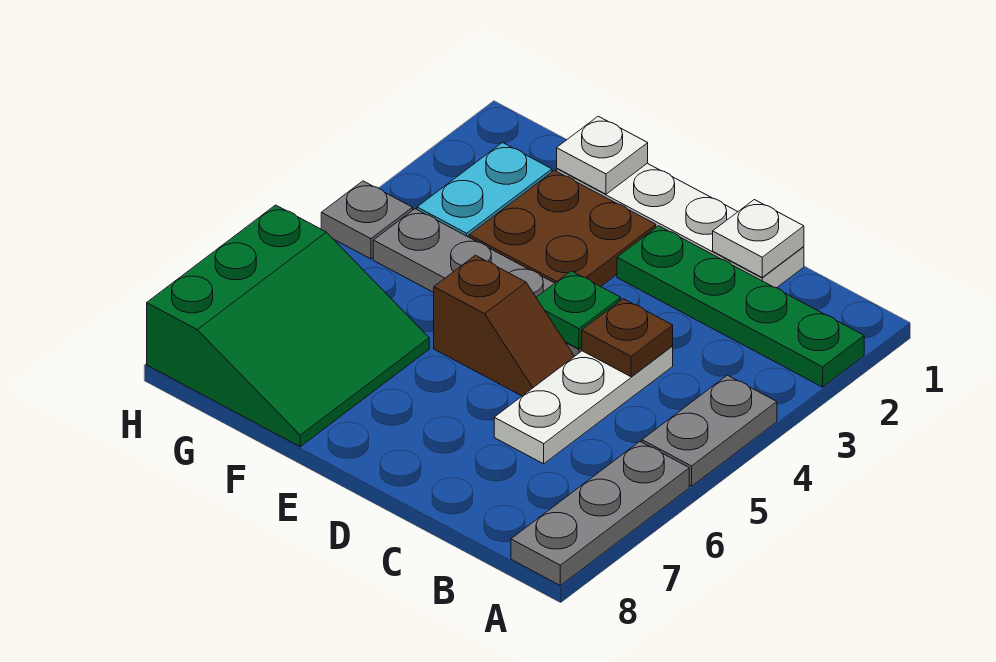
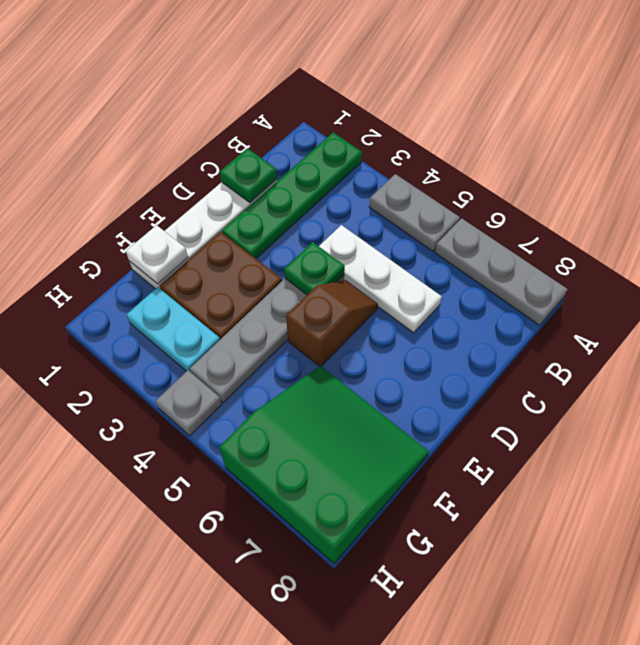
white plate C1 level 2 -> green plate C1 level 2
brown plate C4 level 2 -> none

